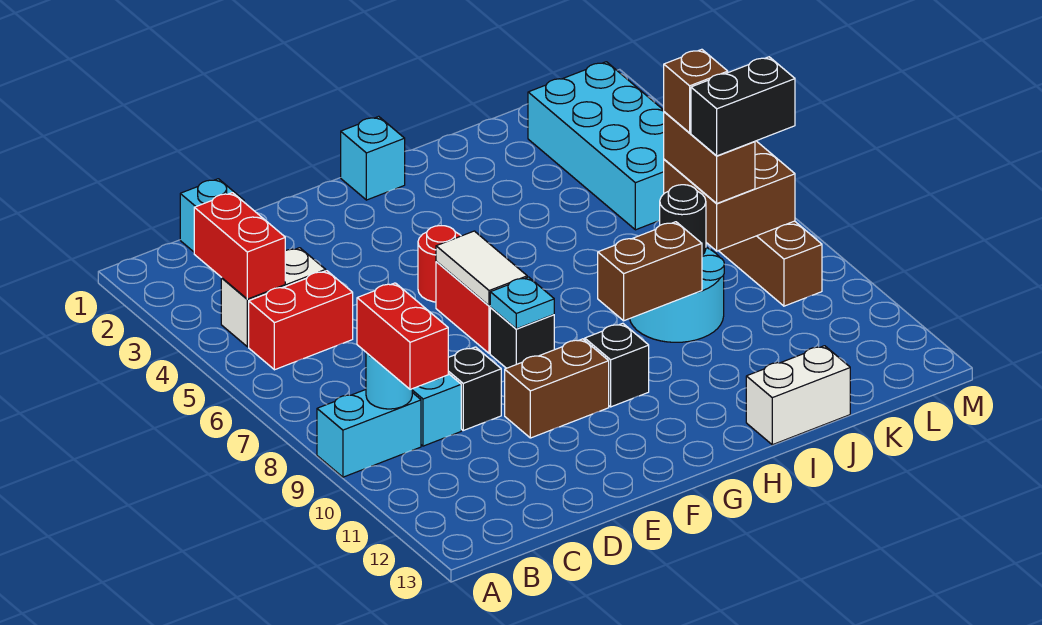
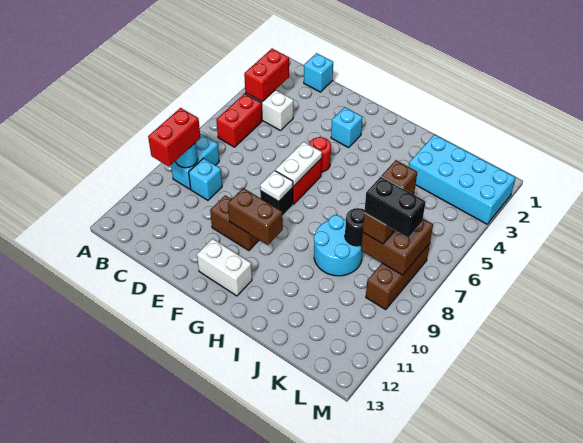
cyan brick A9:B9 level 1 -> cyan brick B8:B9 level 1
red brick B5:C5 level 1 -> red brick B5:B6 level 1
black brick D9 level 1 -> none
white tile F6:F7 level 2 -> white plate F6:F7 level 2
cyan plate F8 level 2 -> white plate F8 level 2
cyan brick G1 level 1 -> cyan brick F3 level 1
black brick G10 level 1 -> none
brown brick H9:I9 level 2 -> brown brick F10:G10 level 2
white brick I13:J13 level 1 -> white brick F12:G12 level 1
cyan brick K2:L5 level 1 -> cyan brick J2:M3 level 1

